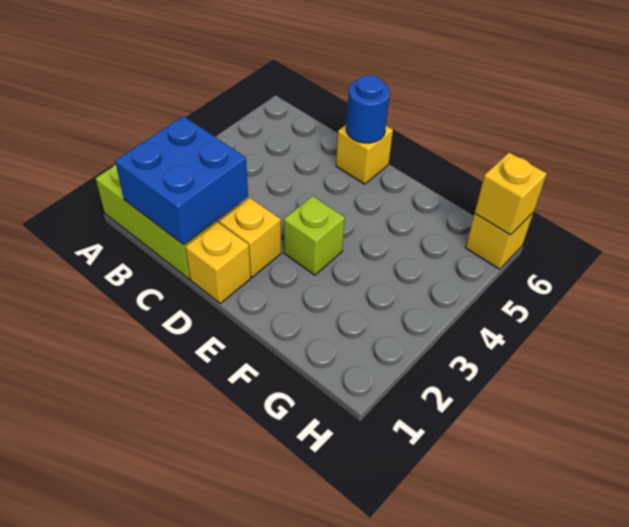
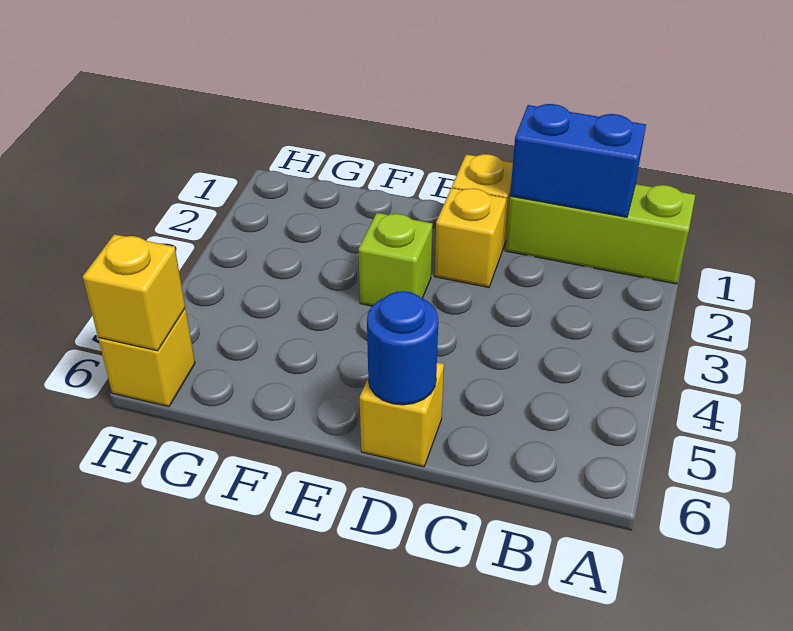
blue brick B1:C2 level 2 -> blue brick B1:C1 level 2

